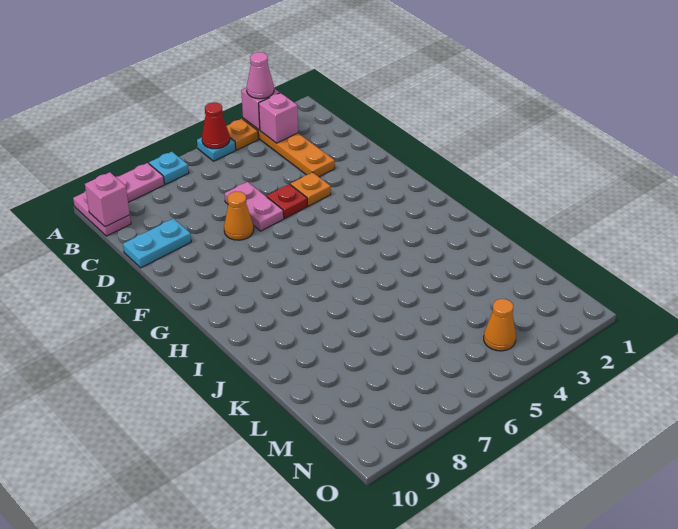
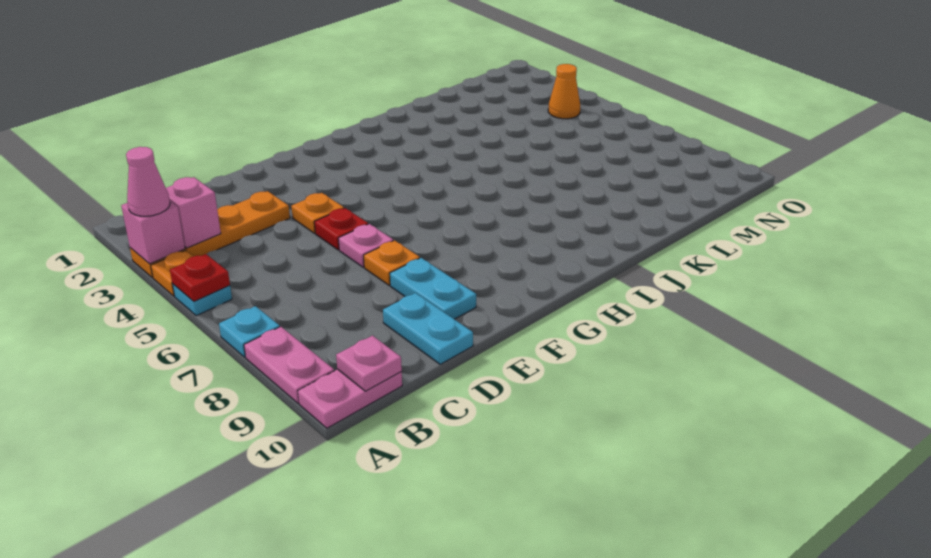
red cone A5 level 2 -> red plate A5 level 2
pink brick B10 level 2 -> pink plate B10 level 2
pink plate D6:E6 level 1 -> pink plate E6 level 1
orange cone E7 level 1 -> orange plate E7 level 1
none -> cyan plate E8:E9 level 1

